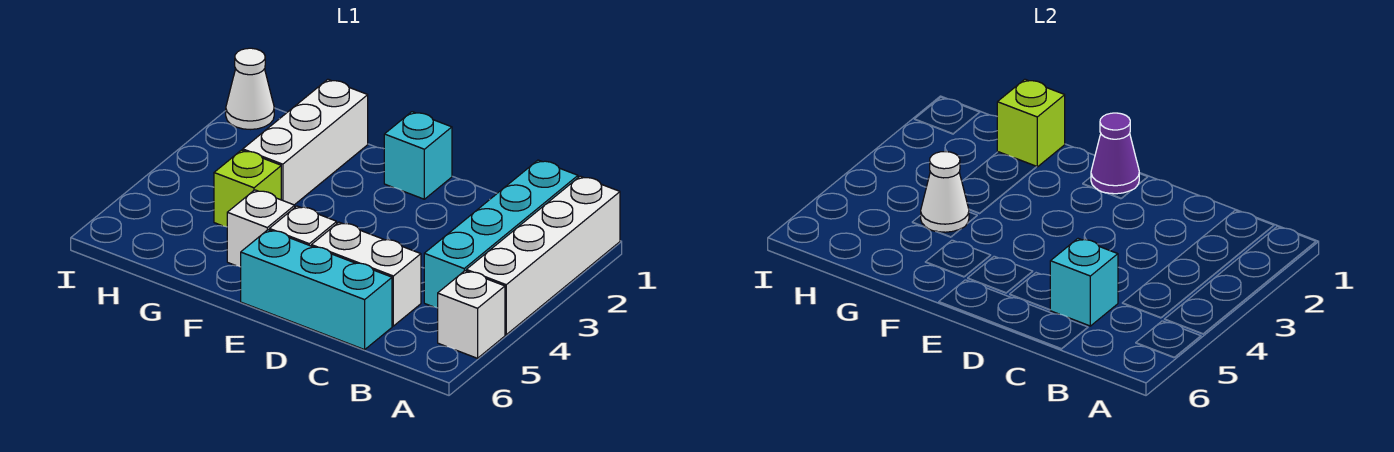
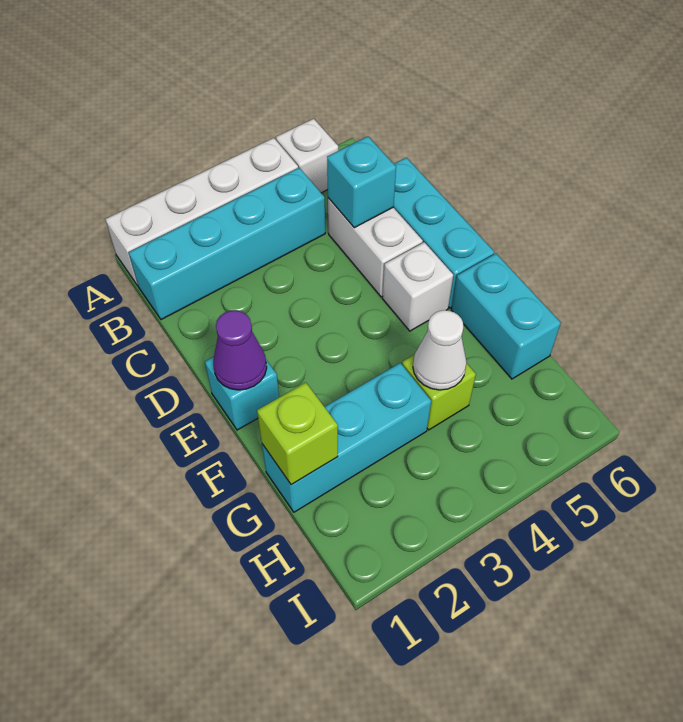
white brick F5 level 1 -> none
none -> cyan brick F6:G6 level 1
white brick G1:G3 level 1 -> cyan brick G1:G3 level 1
white cone I1 level 1 -> none

